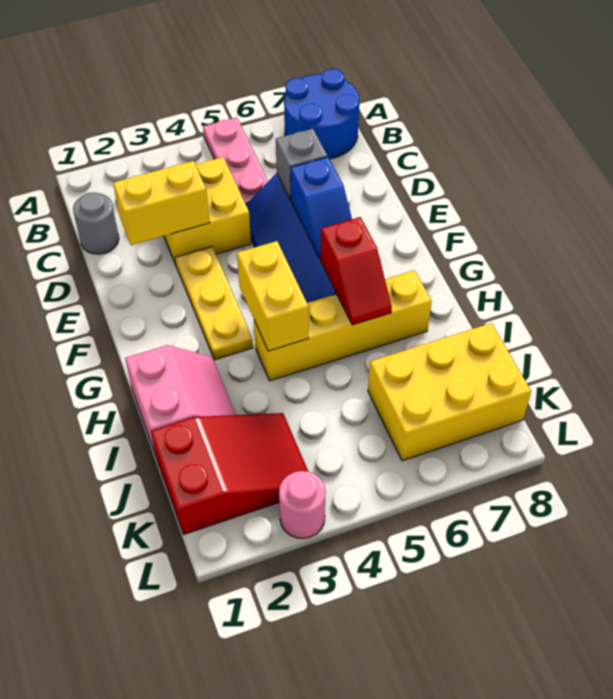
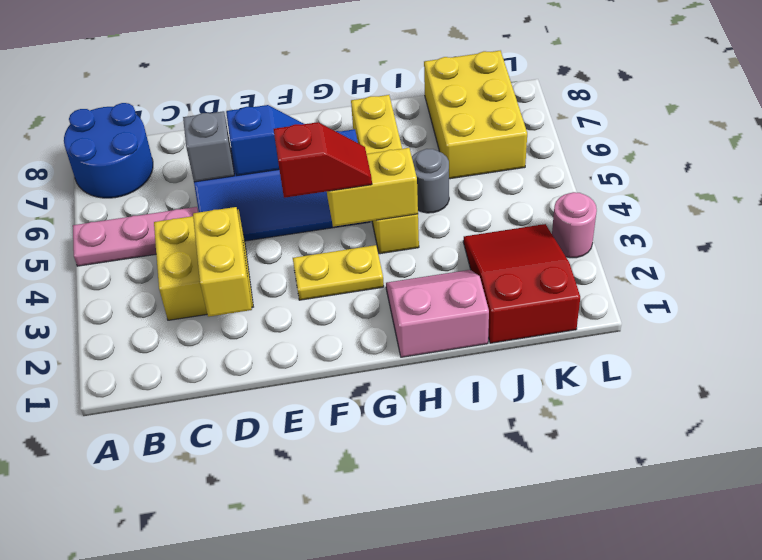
grey round brick C1 level 1 -> grey round brick I5 level 1
yellow plate E3:G3 level 1 -> yellow plate F3:G3 level 1
red slope G6:H6 level 2 top G -> red slope F4:G4 level 3 top F

